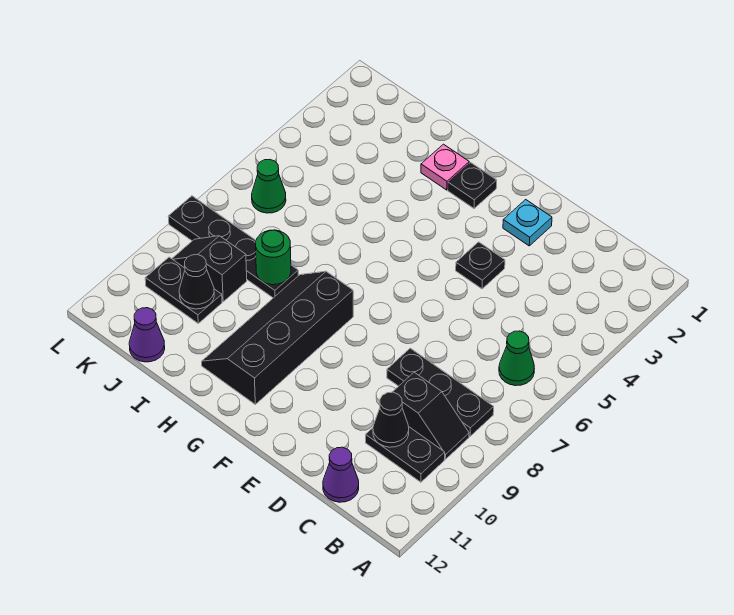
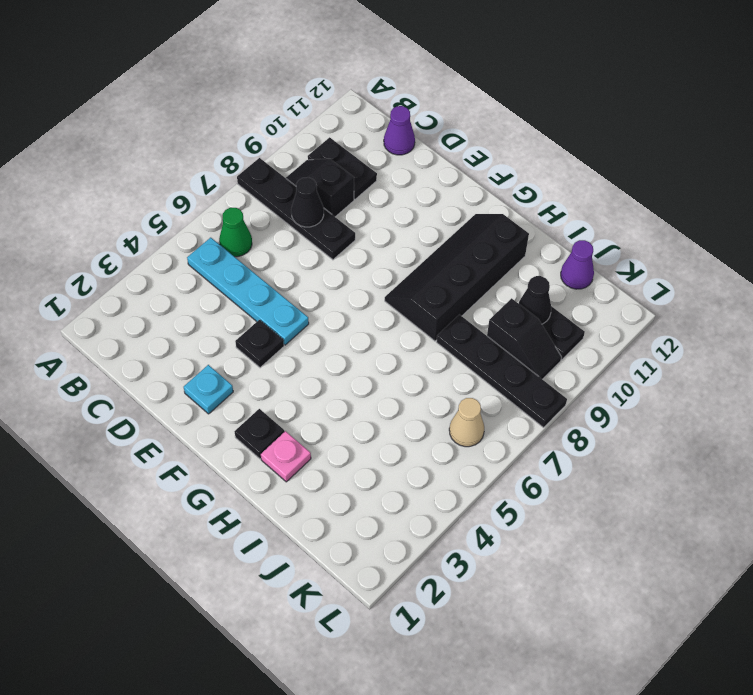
none -> cyan plate B5:E5 level 1
black plate B8:D8 level 1 -> black plate A8:D8 level 1
black cone C10 level 2 -> black cone C8 level 2
black slope G8:H11 level 1 top G -> black slope G8:H11 level 1 top H
green round brick I8 level 2 -> none
green cone K6 level 1 -> tan cone K6 level 1

